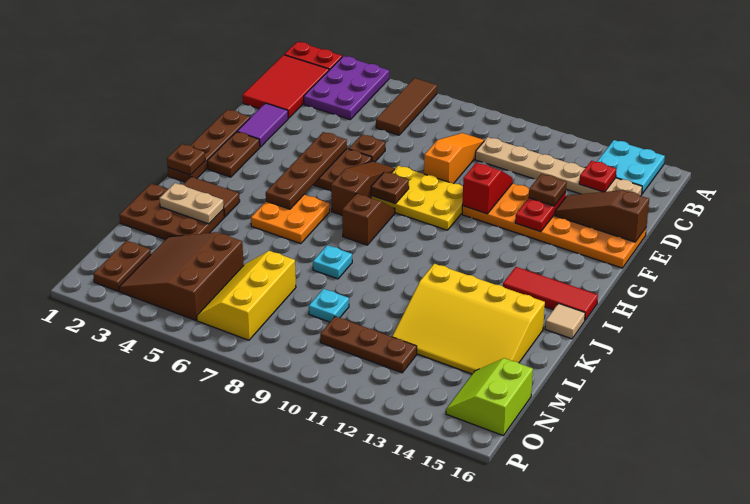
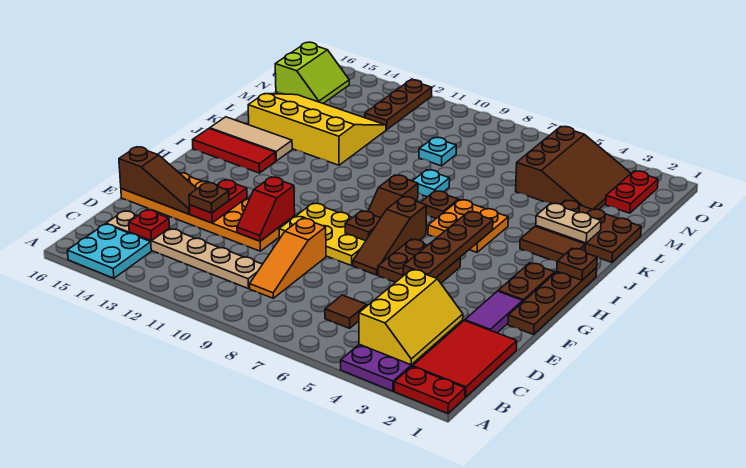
brown tile A6:C6 level 1 -> brown tile C6 level 1
brown plate E6 level 1 -> brown plate J7 level 1
tan tile J16 level 1 -> tan tile J14:J16 level 1
yellow slope M6:O7 level 1 top 7 -> yellow slope B3:D4 level 2 top 4
brown plate N2:O2 level 1 -> red plate N2:O2 level 1
brown plate N10:N12 level 1 -> brown plate N12:P12 level 1

